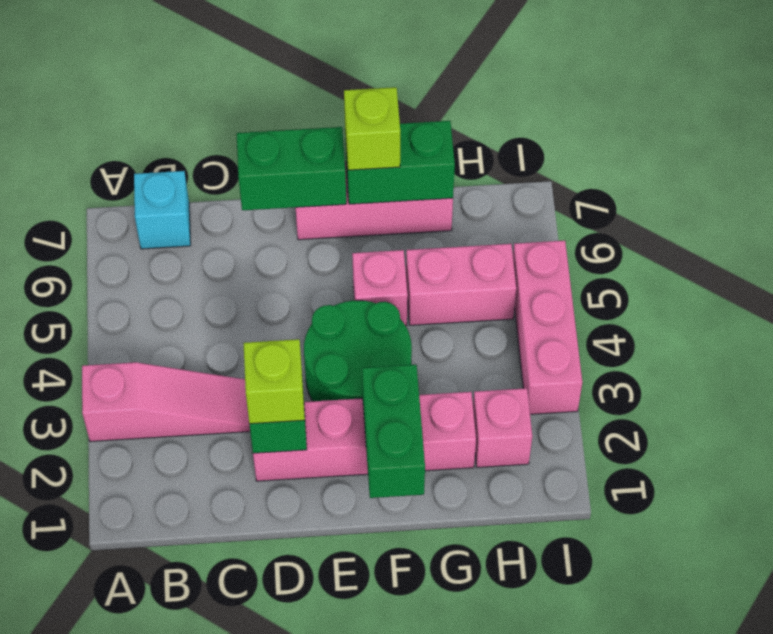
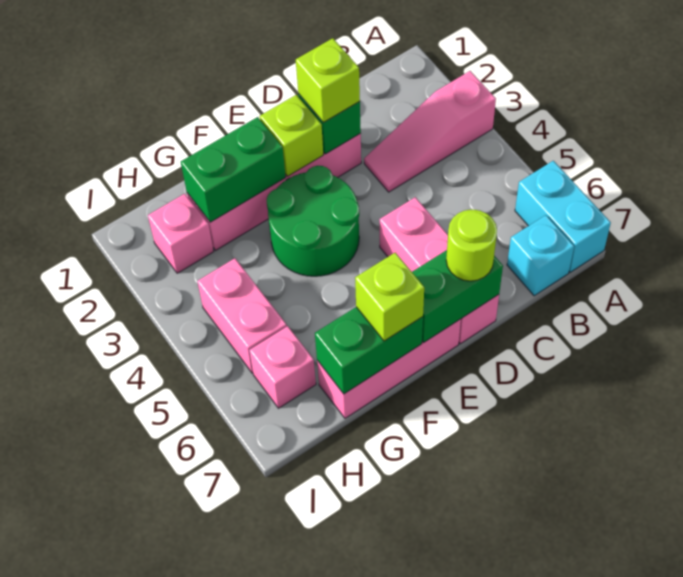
none -> cyan brick A6:A7 level 1
none -> lime round brick D7 level 3
none -> lime brick E2 level 2
green brick F1:F2 level 2 -> green brick F2:G2 level 2
pink brick F5 level 1 -> pink brick H6 level 1
pink brick G5:H5 level 1 -> pink brick H4:H5 level 1
pink brick I3:I5 level 1 -> pink brick D5:D7 level 1

